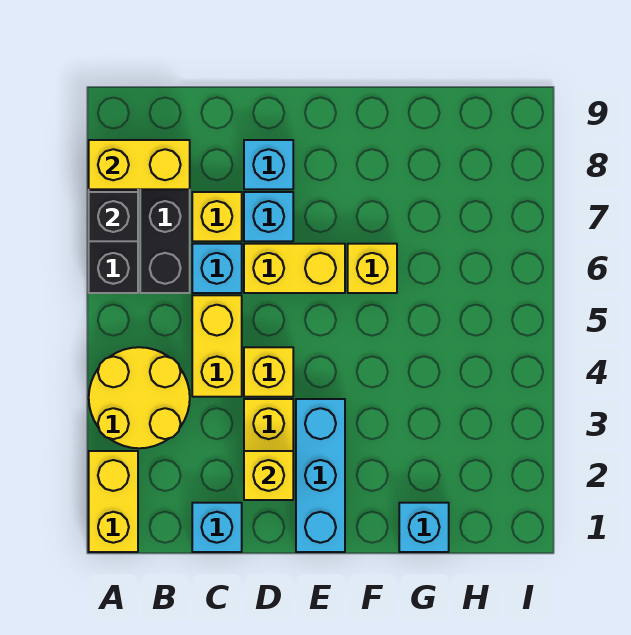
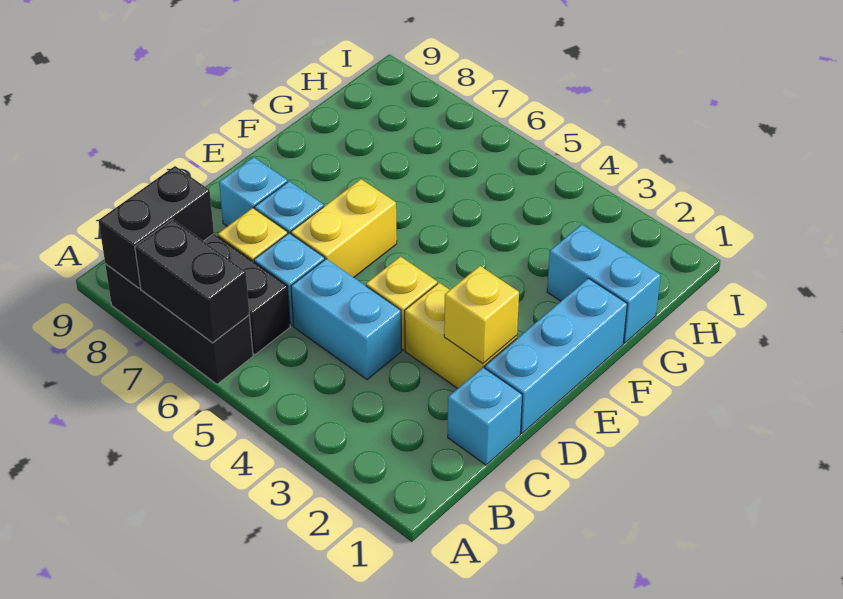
yellow brick A1:A2 level 1 -> none
yellow round brick A3:B4 level 1 -> none
black brick A7 level 2 -> black brick A6:A7 level 2
yellow brick A8:B8 level 2 -> black brick A8:B8 level 2
yellow brick C4:C5 level 1 -> cyan brick C4:C5 level 1
cyan brick E1:E3 level 1 -> cyan brick D1:F1 level 1
yellow brick F6 level 1 -> none
cyan brick G1 level 1 -> cyan brick G1:G2 level 1

